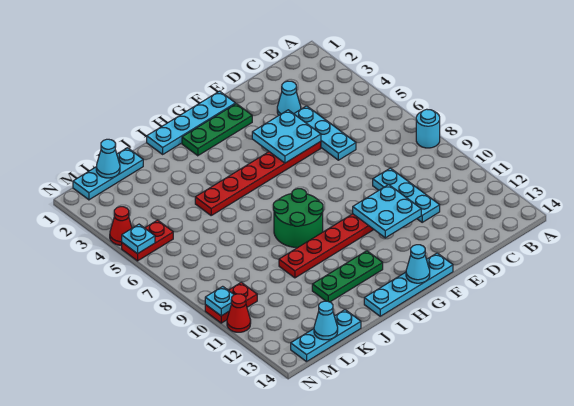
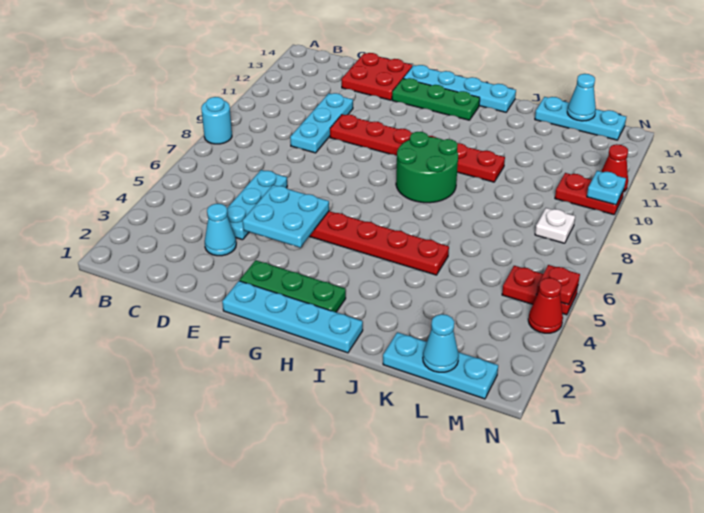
none -> red plate D13:E14 level 1
cyan plate E10:F11 level 2 -> none
cyan cone G14 level 2 -> none
green plate H12:J12 level 1 -> green plate F13:H13 level 1
none -> white plate M8 level 1
cyan plate N5 level 2 -> red plate N5 level 2

